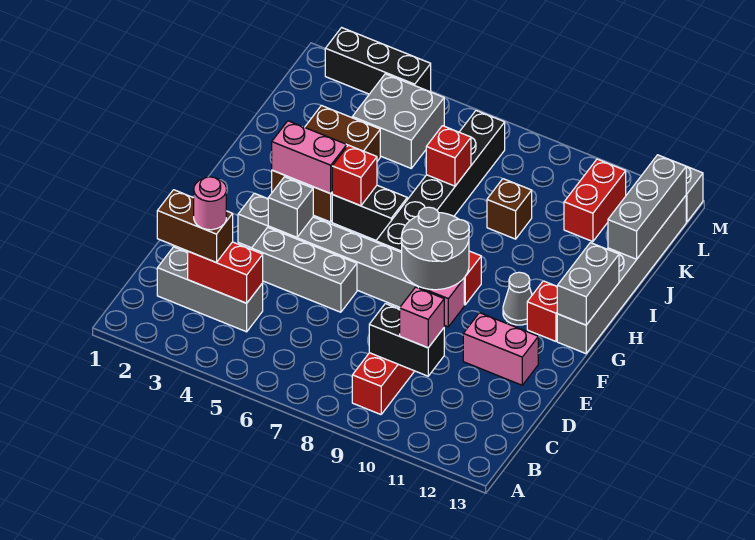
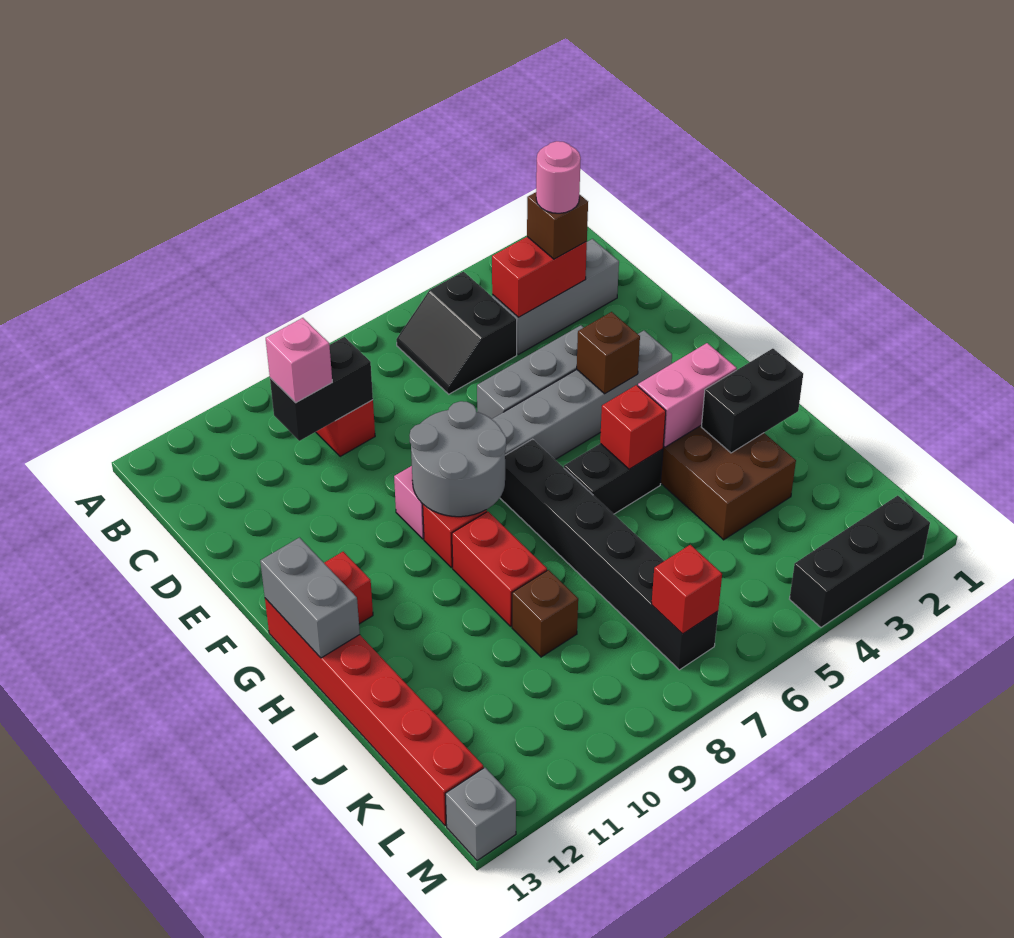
none -> black slope B5:C6 level 1 top 5
brown brick C2:C3 level 3 -> brown brick C3 level 3
pink brick E11:E12 level 1 -> none
grey brick F4 level 2 -> brown brick F4 level 2
grey cone G11 level 1 -> none
grey brick G13:L13 level 1 -> red brick G13:L13 level 1
none -> black brick I2:I3 level 2
red brick J7 level 2 -> red brick L7 level 2
grey brick J13:L13 level 2 -> none
grey brick K4:L5 level 1 -> none
red brick K11:L11 level 1 -> red brick H9:I9 level 1

